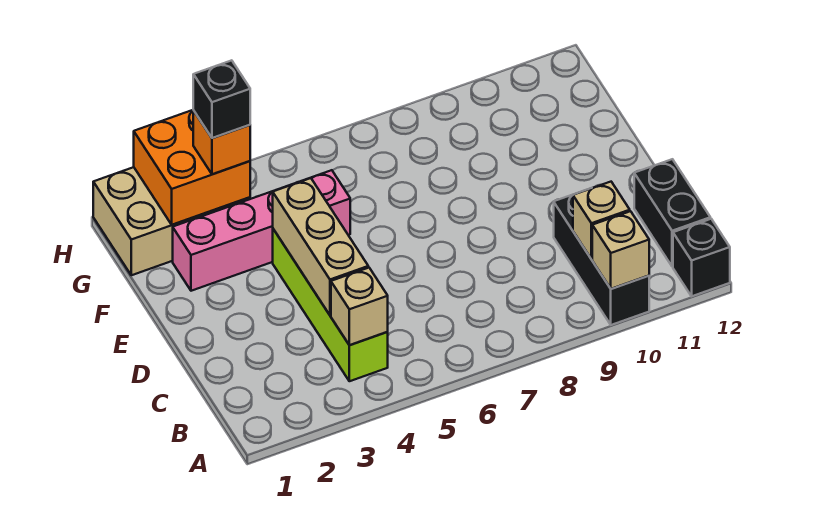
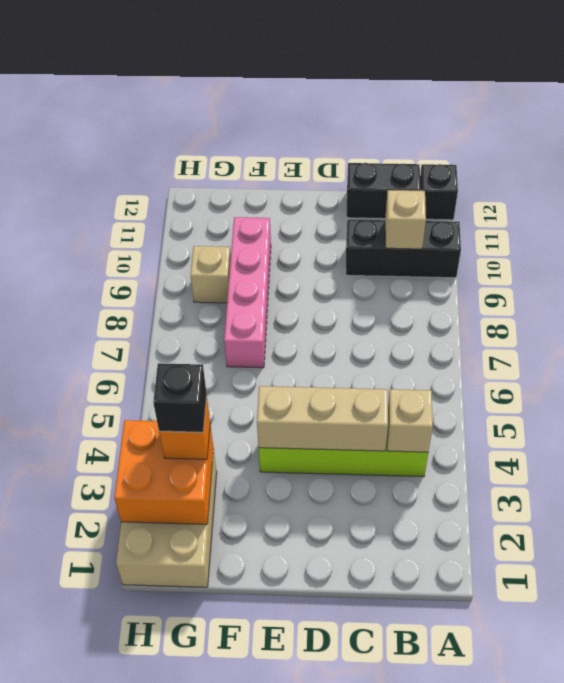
tan brick A10 level 2 -> tan brick G9 level 1
pink brick F2:F5 level 1 -> pink brick F7:F10 level 1

